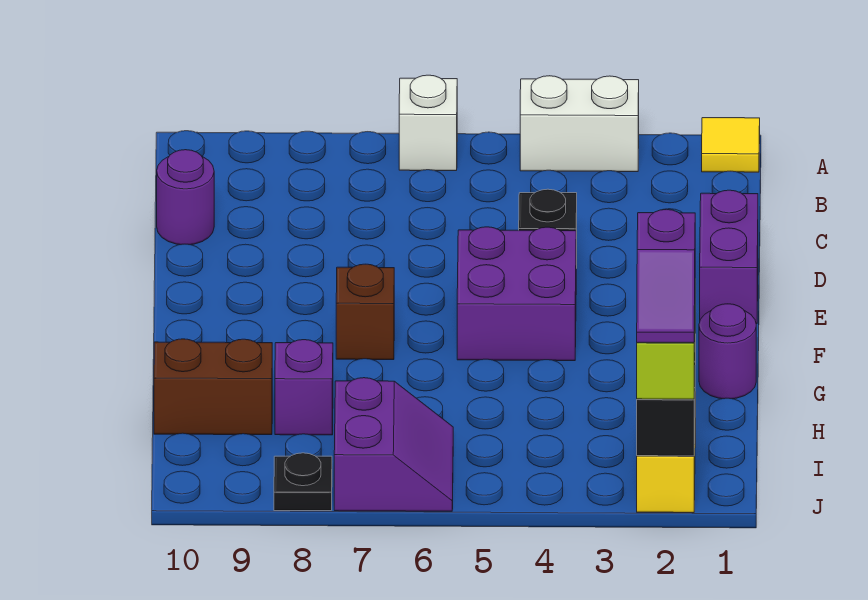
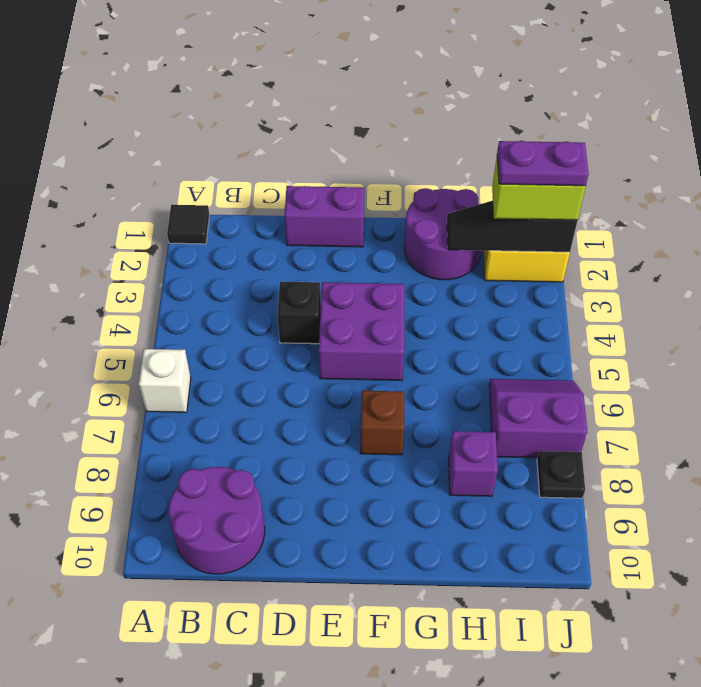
yellow tile A1 level 1 -> black tile A1 level 1
white brick A3:A4 level 1 -> none
purple round brick C10 level 1 -> purple round brick B9:C10 level 1
purple round brick G1 level 1 -> purple round brick G1:H2 level 1
brown brick H9:H10 level 1 -> none
purple slope I2:J2 level 4 top I -> purple plate I2:J2 level 4

